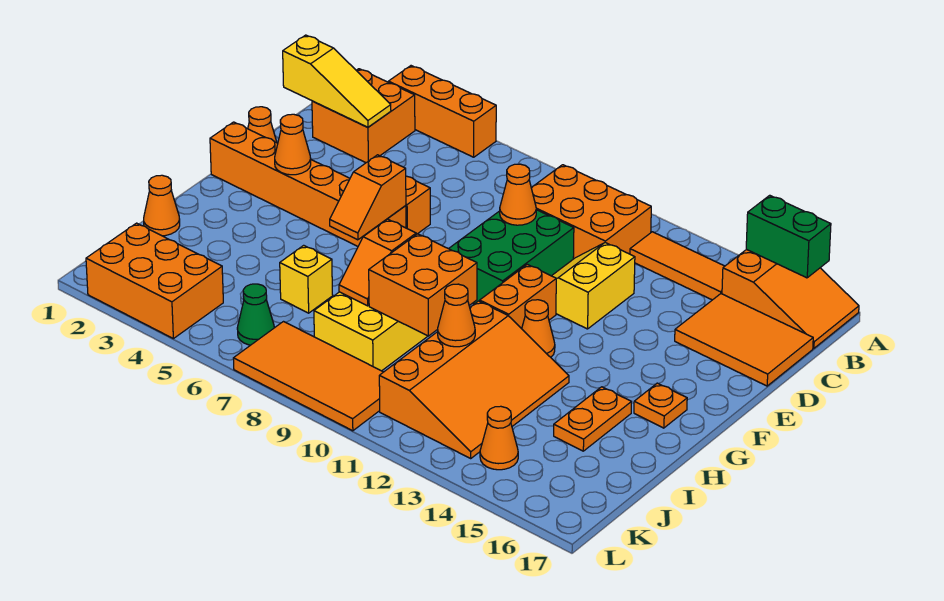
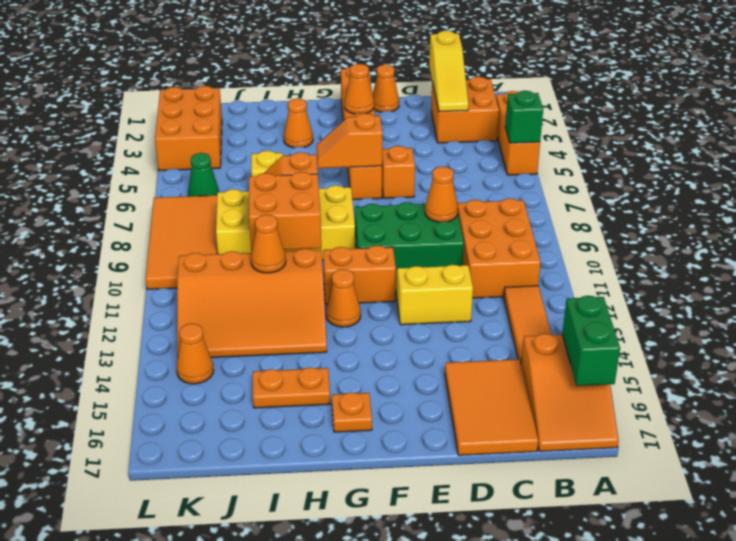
none -> green brick A5 level 2
orange cone I1 level 1 -> orange cone H3 level 1

